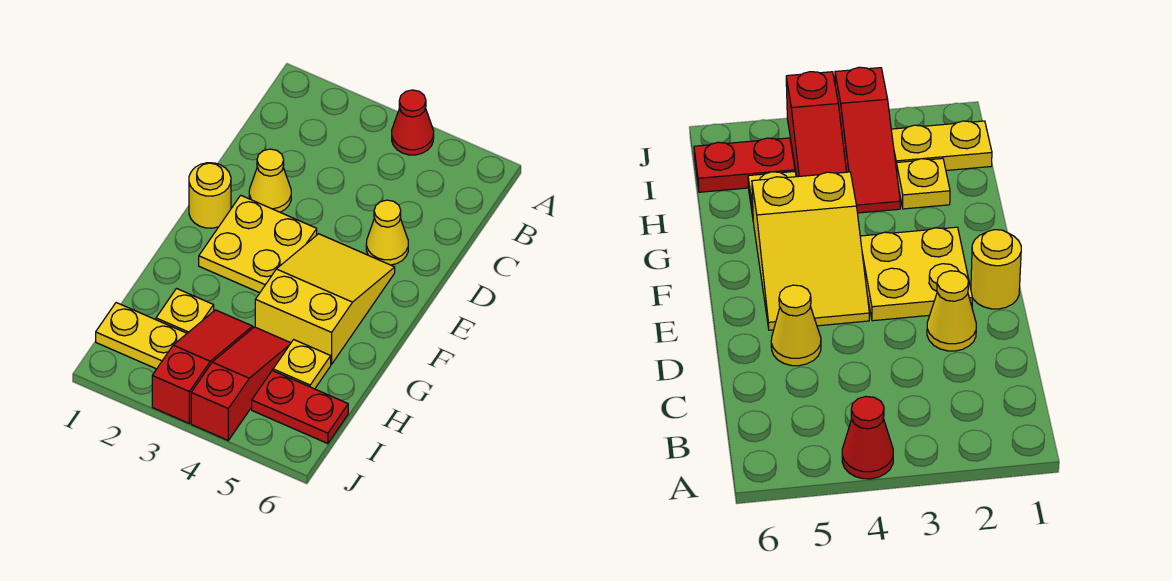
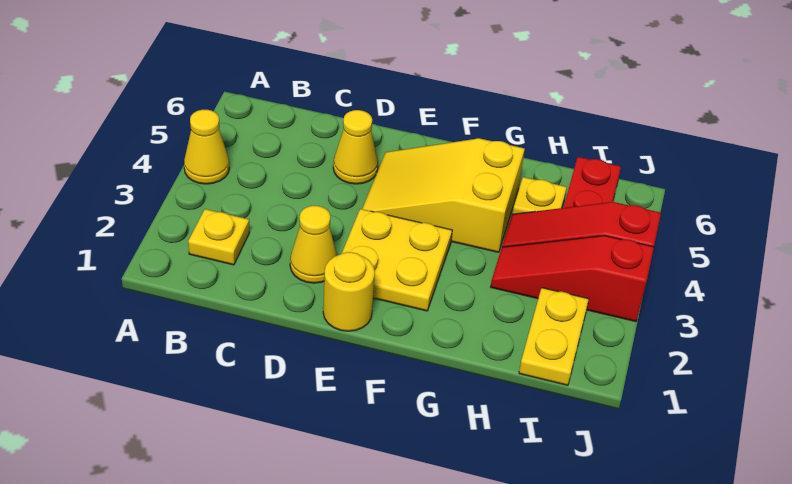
red cone A4 level 1 -> yellow cone A4 level 1
yellow plate H2 level 1 -> yellow plate B2 level 1

